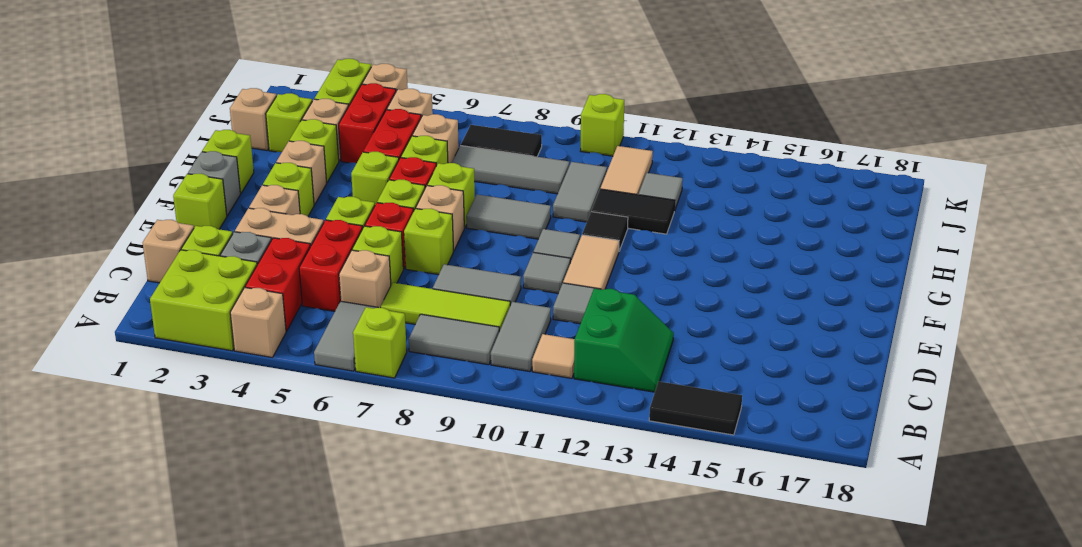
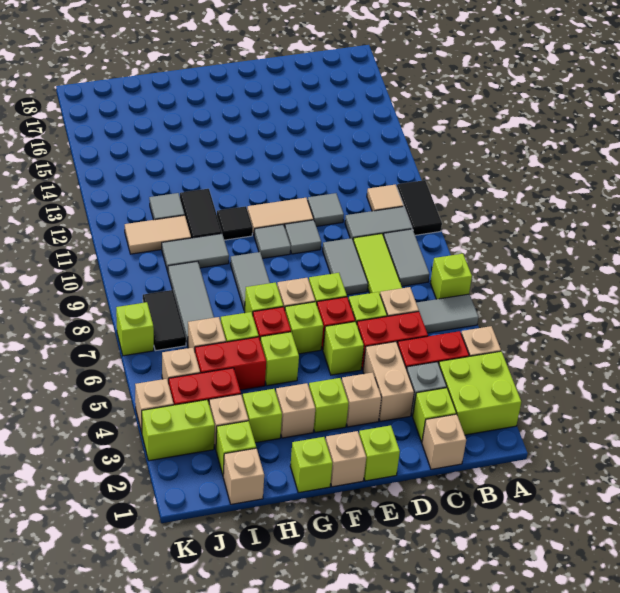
black tile A14:A15 level 1 -> black tile A10:A11 level 1
green slope B12:C13 level 1 top 12 -> none
grey brick F1 level 1 -> tan brick F1 level 1
lime brick K10 level 1 -> lime brick K7 level 1

